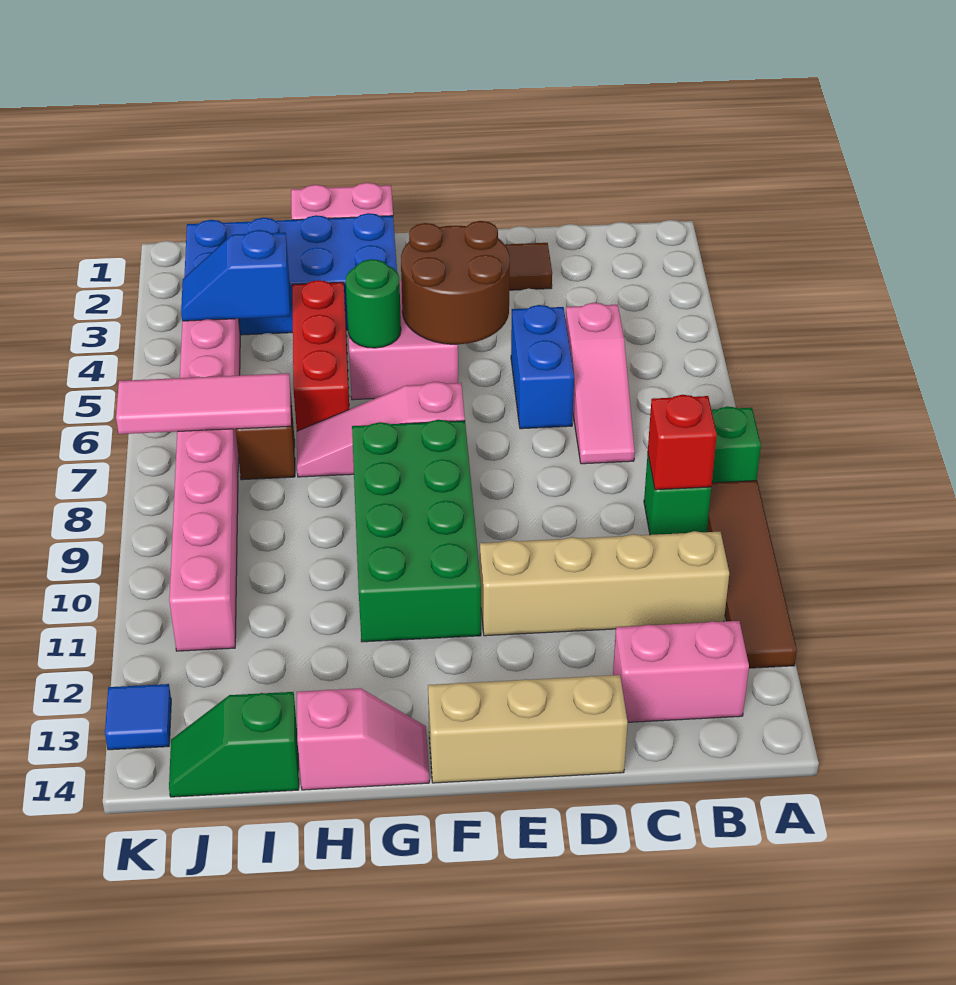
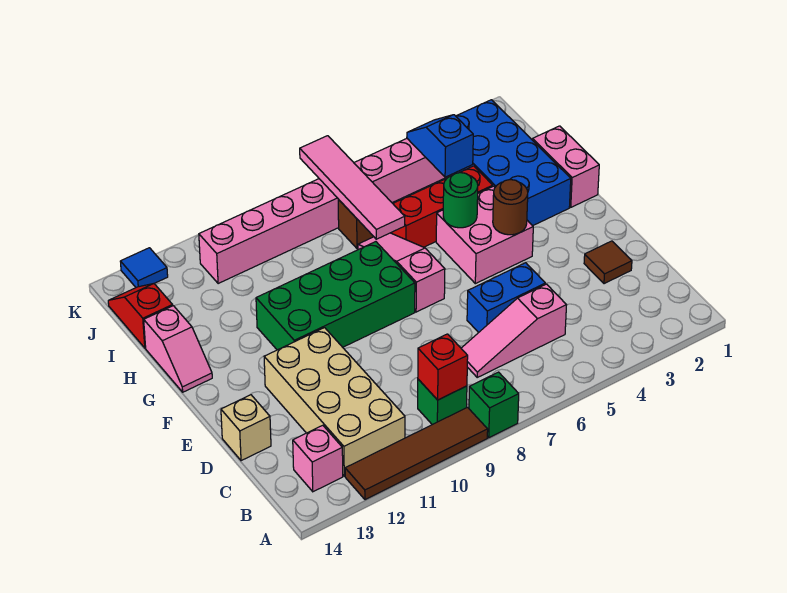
tan brick B11:E11 level 1 -> tan brick B11:E12 level 1
pink brick B13:C13 level 1 -> pink brick B13 level 1
tan brick D14:F14 level 1 -> tan brick D14 level 1
brown round brick E4:F5 level 2 -> brown round brick F4 level 2
pink tile I7:K7 level 2 -> pink tile H7:K7 level 2
green slope I14:J14 level 1 top I -> red slope I14:J14 level 1 top I

